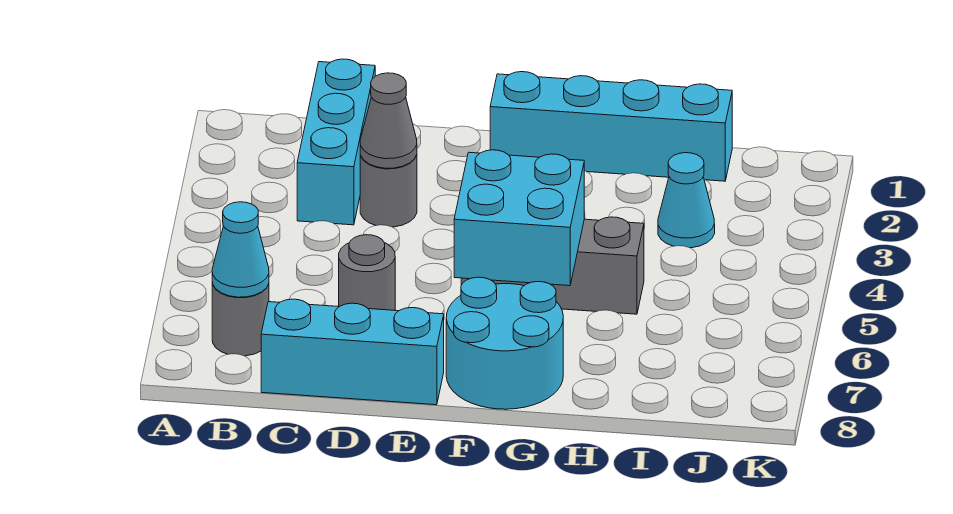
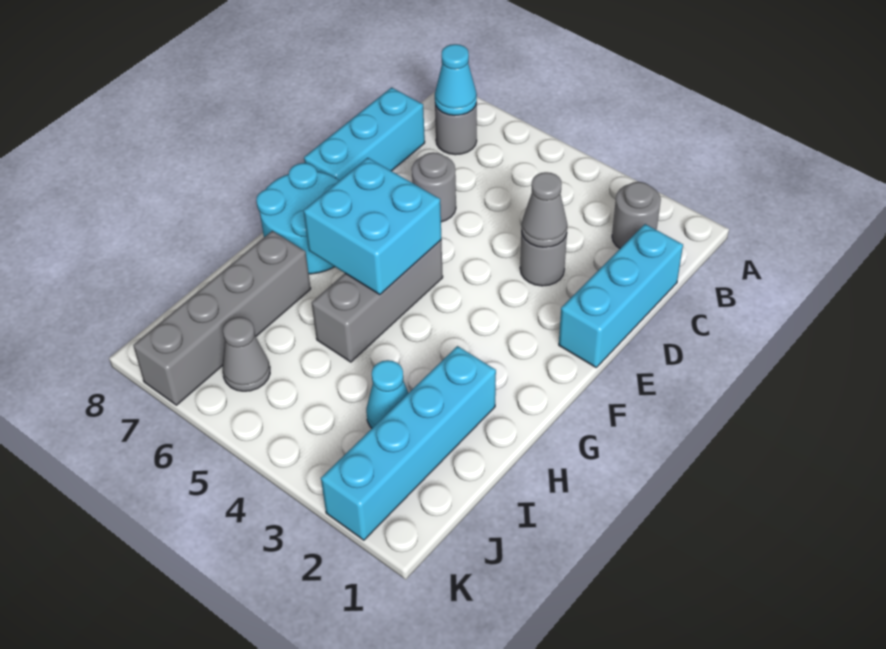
none -> grey round brick B2 level 1
cyan brick C1:C3 level 1 -> cyan brick C1:E1 level 1
cyan brick F1:I1 level 1 -> cyan brick H2:K2 level 1
none -> grey brick H7:K7 level 1
none -> grey cone J6 level 1

